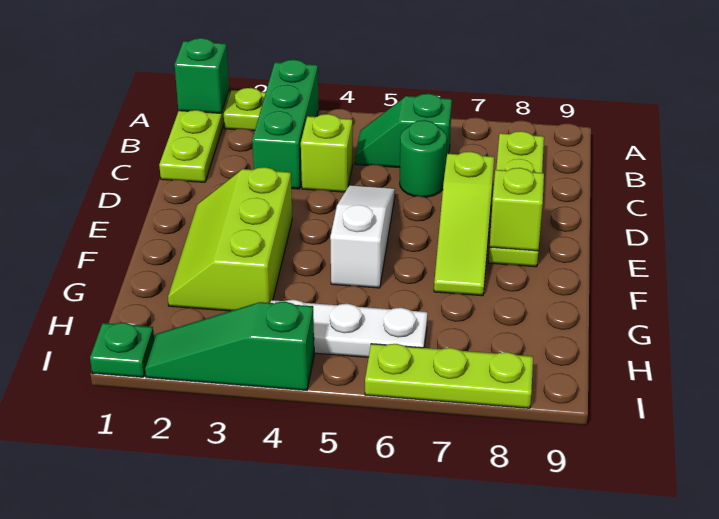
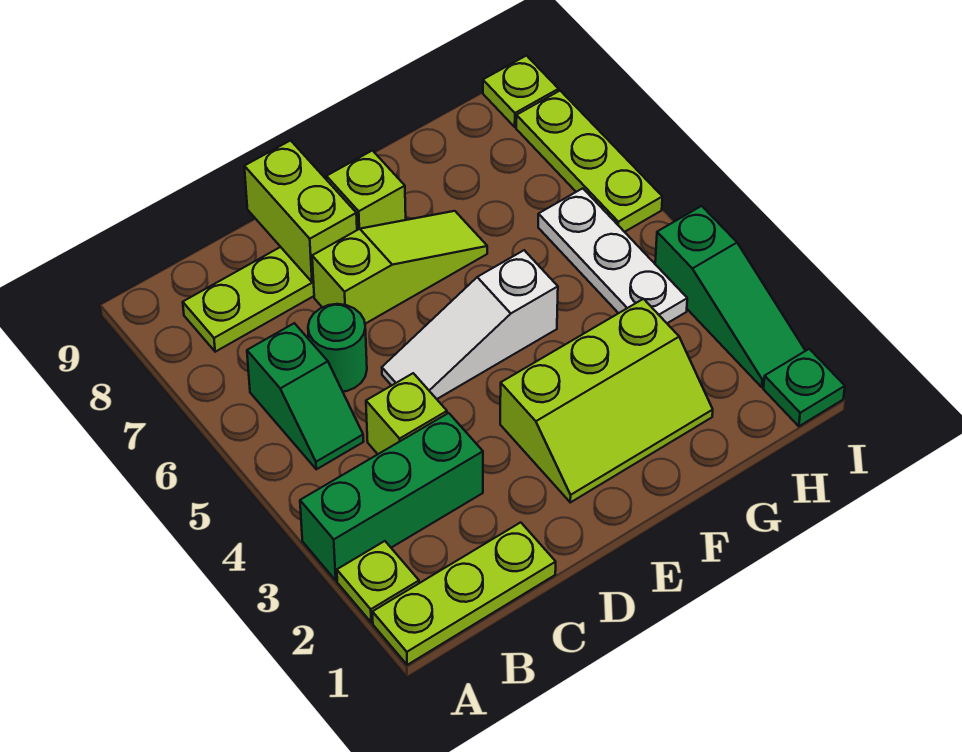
green brick A1 level 2 -> none
none -> lime brick D8:D9 level 2
none -> lime plate I9 level 1

